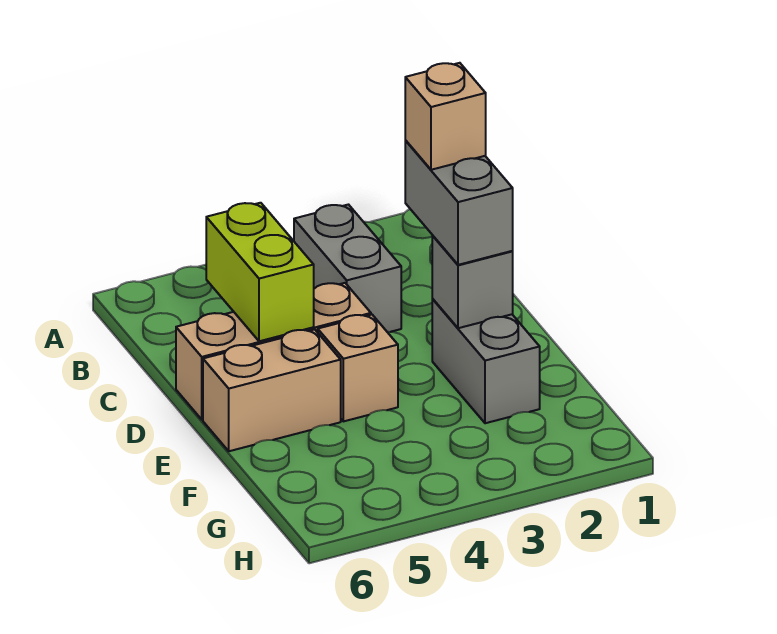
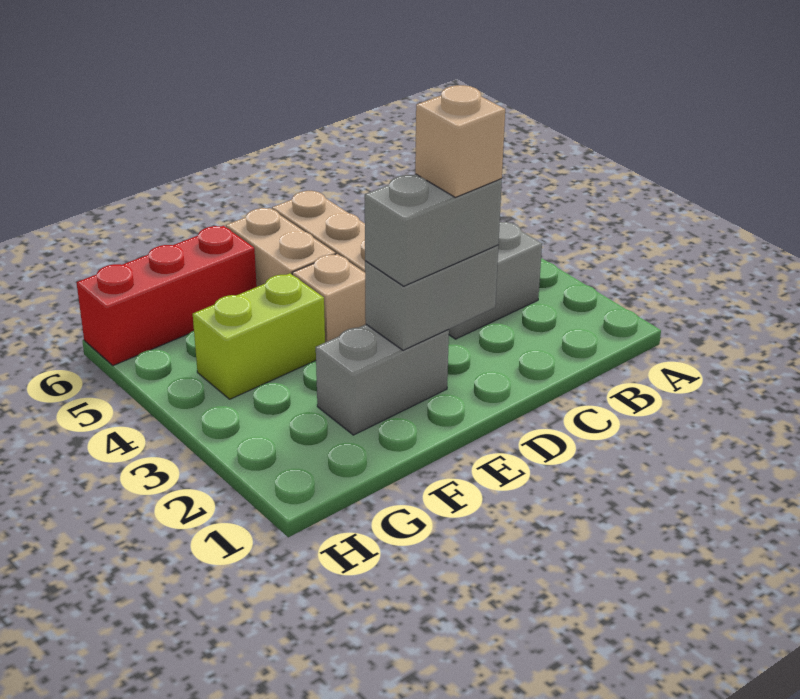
lime brick C5:D5 level 2 -> lime brick F4:G4 level 1
grey brick E2 level 2 -> grey brick D2:E2 level 2
none -> red brick F6:H6 level 1

